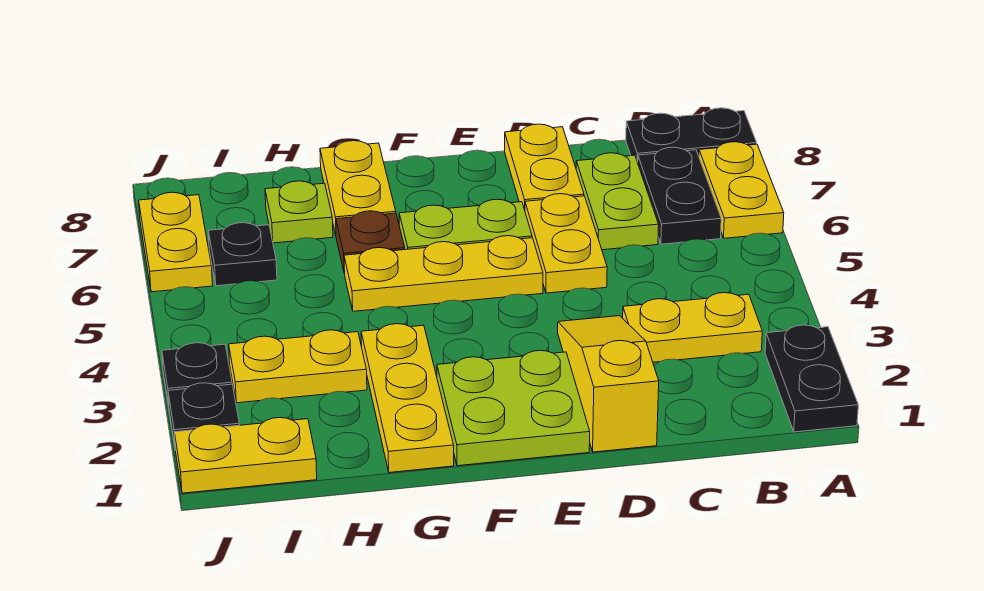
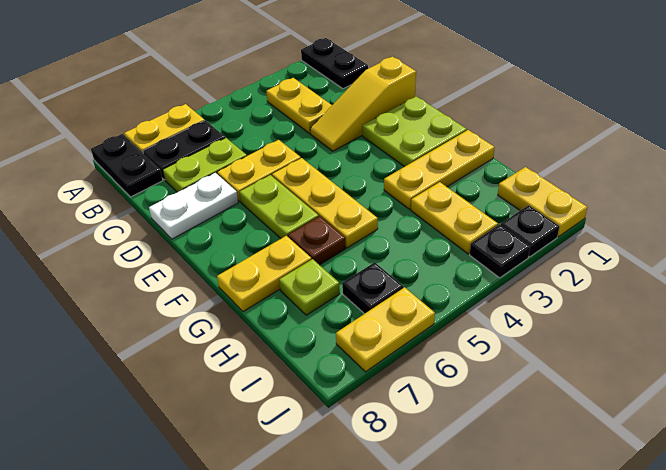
black plate A1:A2 level 1 -> black plate A1:B1 level 1
yellow plate D7:D8 level 1 -> white plate D7:D8 level 1

